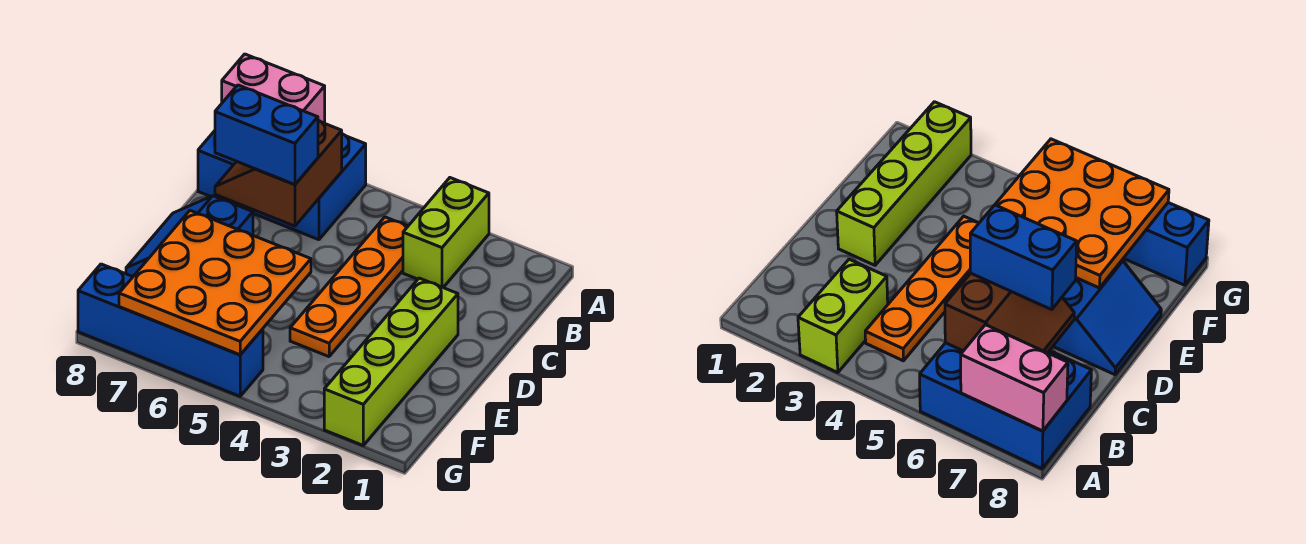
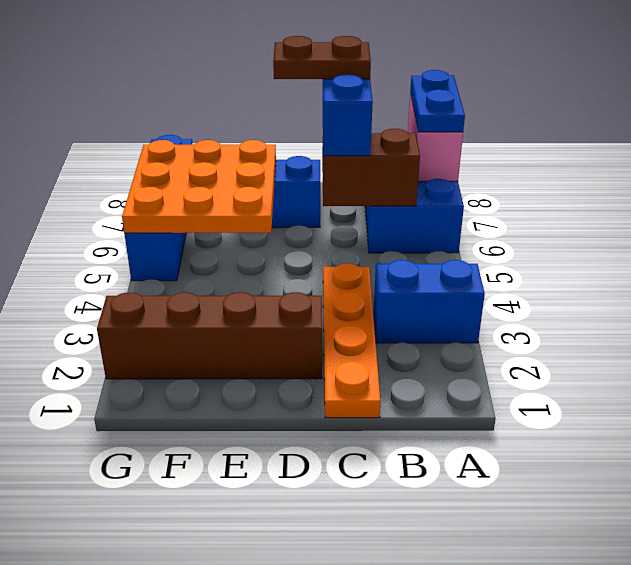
lime brick A3:B3 level 1 -> blue brick A3:B3 level 1
none -> blue plate A7:A8 level 3
orange plate B4:E4 level 1 -> orange plate C1:C4 level 1
none -> brown plate C7:D7 level 4
lime brick D2:G2 level 1 -> brown brick D2:G2 level 1

